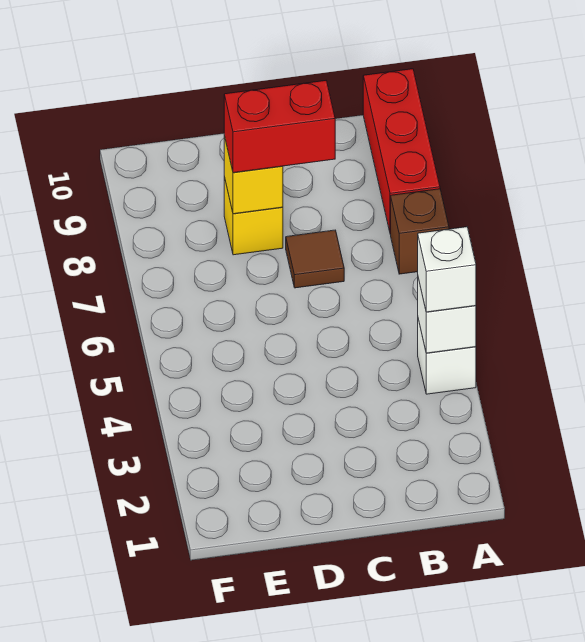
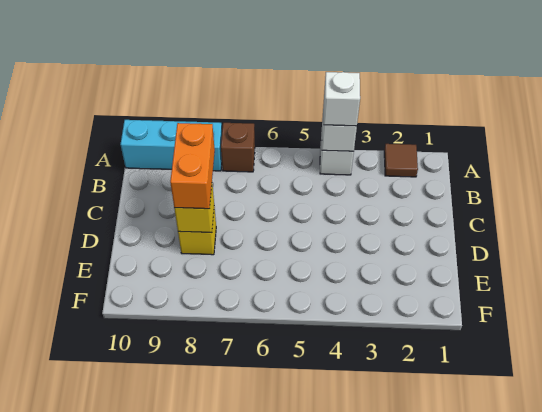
red brick A8:A10 level 1 -> cyan brick A8:A10 level 1
brown tile C7 level 1 -> brown tile A2 level 1
red brick C8:D8 level 3 -> orange brick C8:D8 level 3

